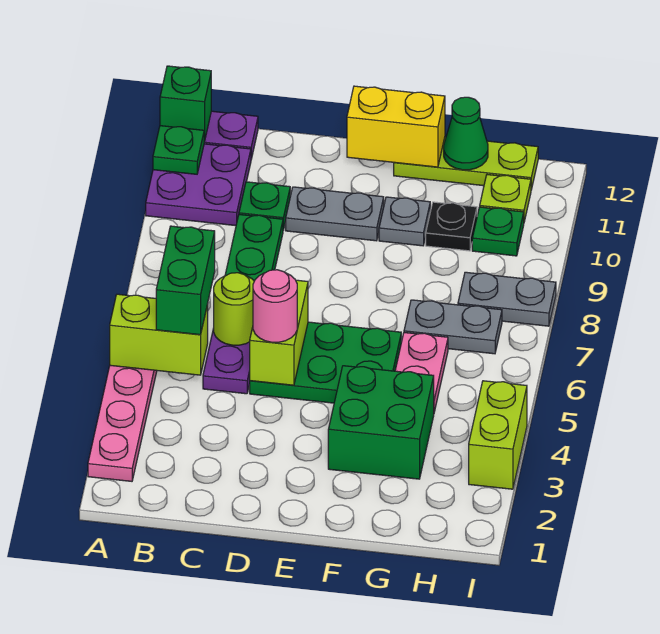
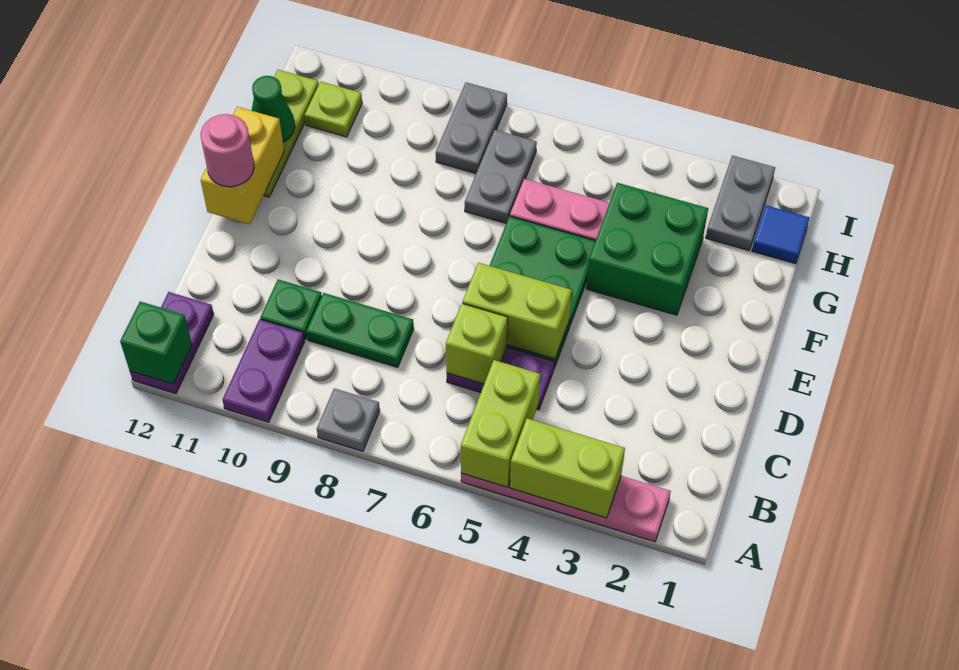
purple plate A10:B11 level 1 -> purple plate A10:B10 level 1
green plate A11 level 2 -> none
green brick B5:B6 level 3 -> none
lime round brick C6 level 2 -> lime brick C6 level 2
pink round brick D5 level 3 -> pink round brick E12 level 3
grey plate D10:E10 level 1 -> grey plate H2:I2 level 1
grey plate F10 level 1 -> grey plate A8 level 1
black plate G10 level 1 -> none
none -> blue tile H1 level 1
green plate H10 level 1 -> none
lime brick I3:I4 level 1 -> lime brick A3:A4 level 2

